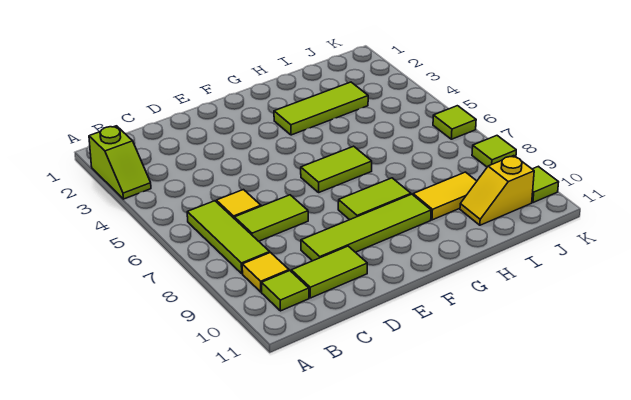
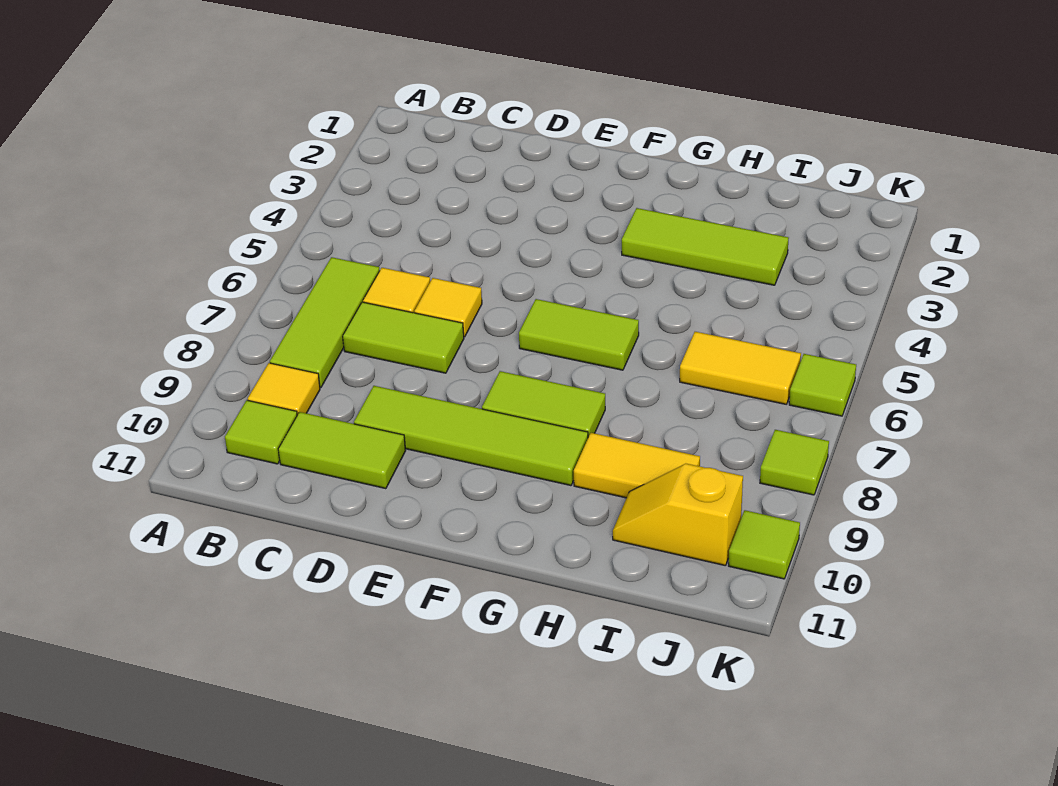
lime slope A2:A3 level 1 top 2 -> none
none -> yellow tile D6 level 1
none -> yellow tile I6:J6 level 1

